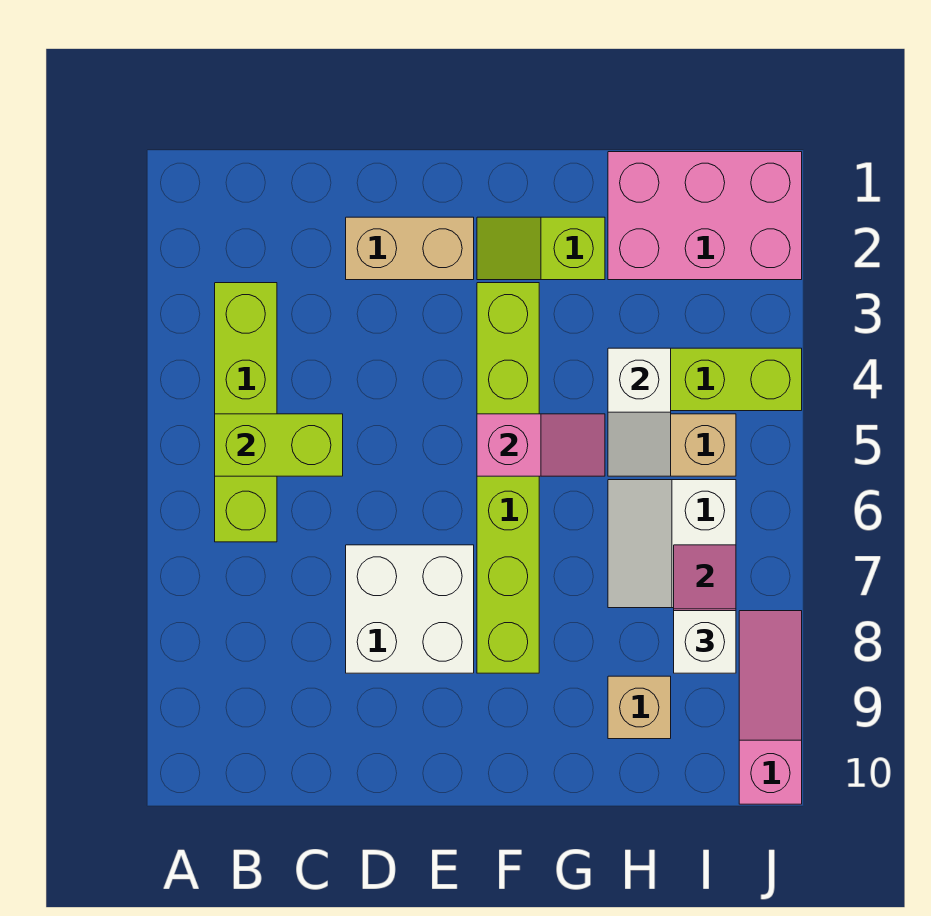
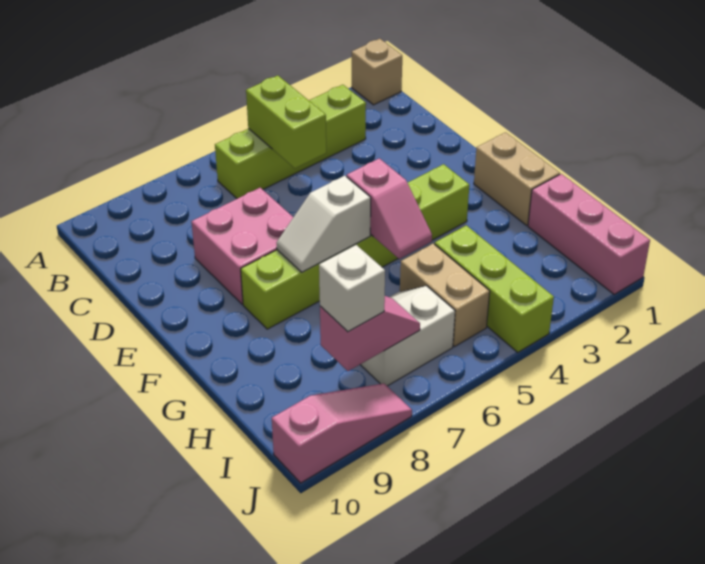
tan brick D2:E2 level 1 -> tan brick F1:G1 level 1
white brick D7:E8 level 1 -> pink brick D7:E8 level 1
lime slope F2:G2 level 1 top G -> none
pink brick H1:J2 level 1 -> pink brick H1:J1 level 1
white slope H4:H5 level 2 top 4 -> white slope F6:F7 level 2 top 6
tan brick H9 level 1 -> tan brick A1 level 1

